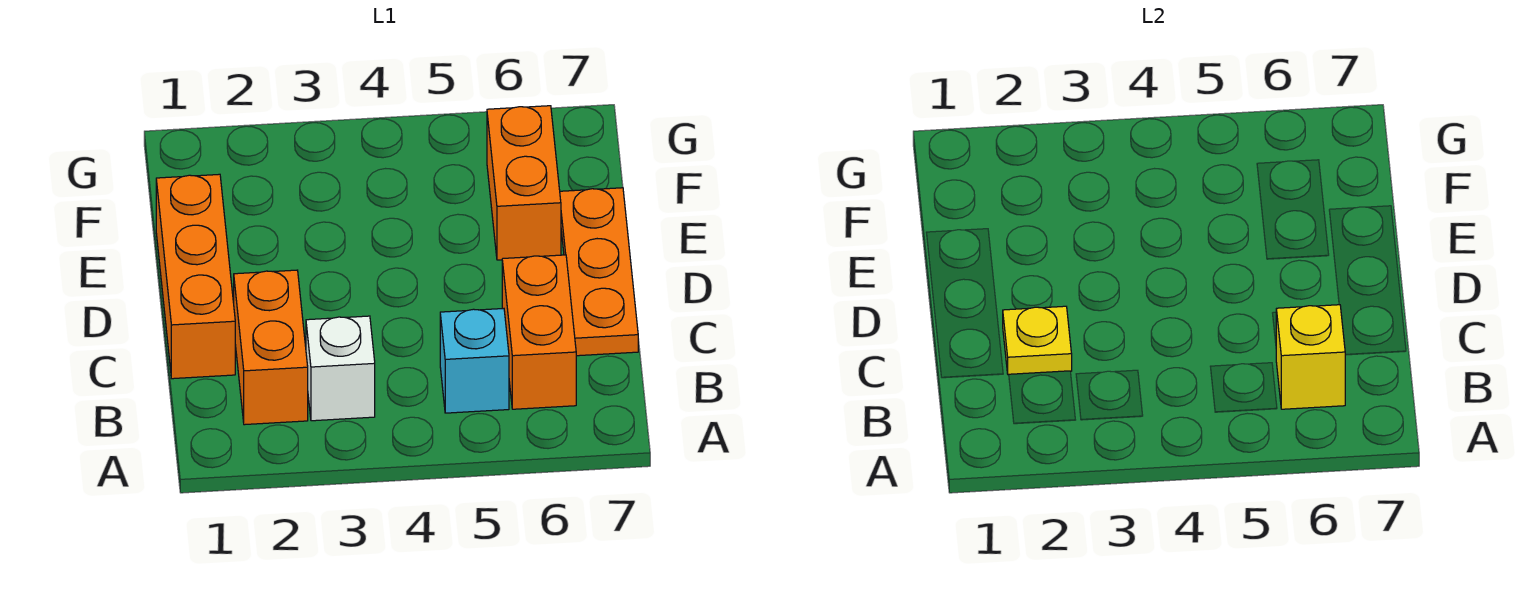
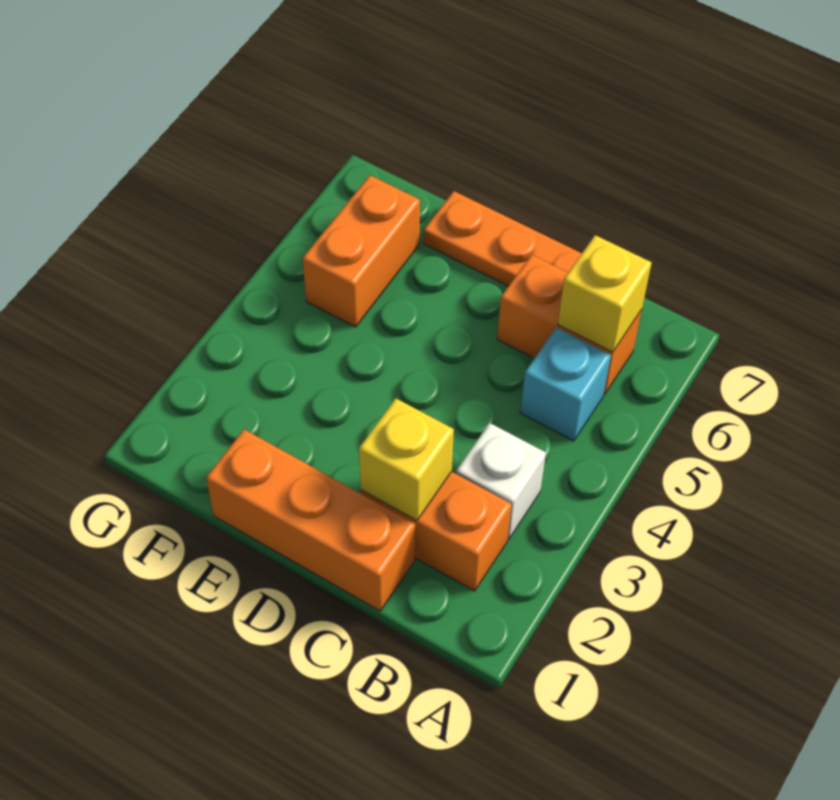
yellow plate C2 level 2 -> yellow brick C2 level 2
orange brick E6:F6 level 1 -> orange brick F5:F6 level 1

